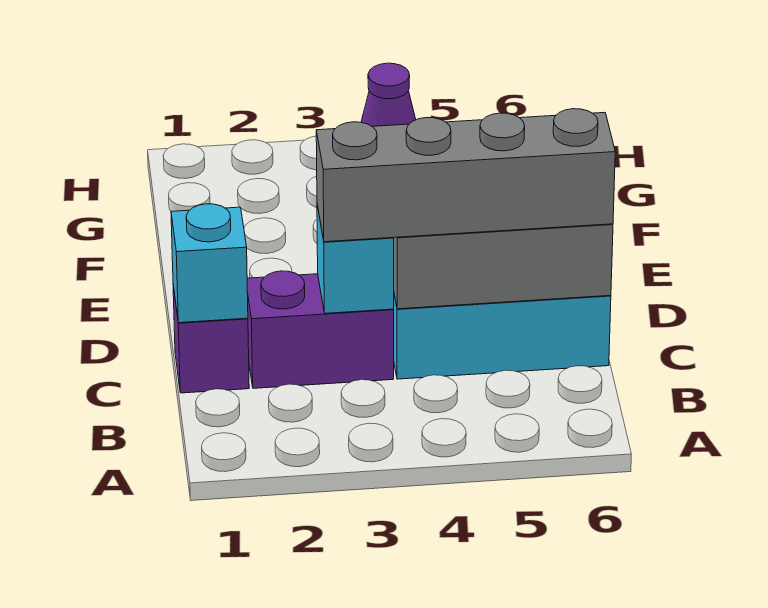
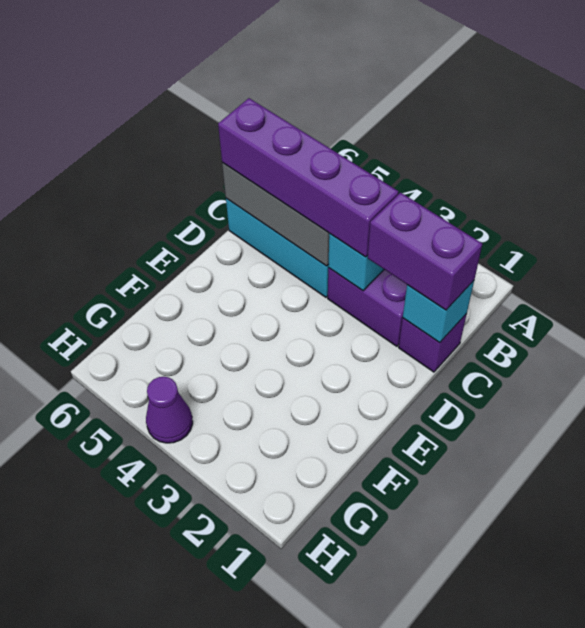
none -> purple brick C1:C2 level 3
grey brick C3:C6 level 3 -> purple brick C3:C6 level 3

